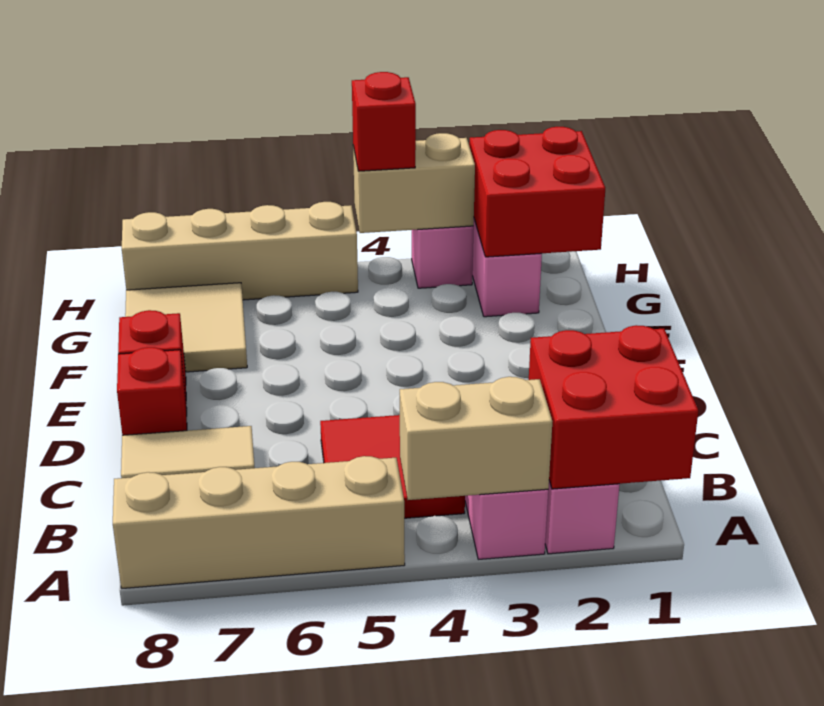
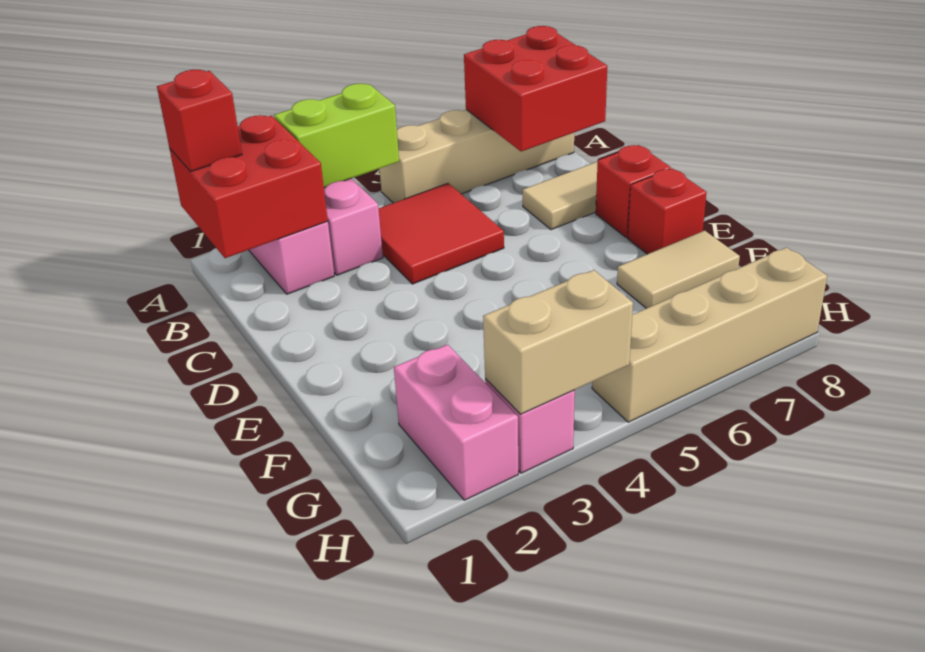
tan brick A3:A4 level 2 -> lime brick A3:A4 level 2
tan tile F7:G8 level 1 -> tan tile F7:F8 level 1
red brick G1:H2 level 2 -> red brick A7:B8 level 2
red brick H4 level 3 -> red brick A1 level 3

